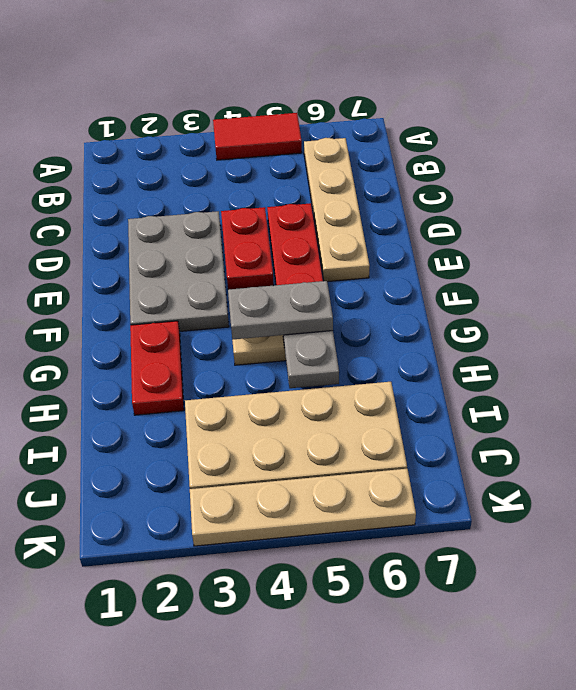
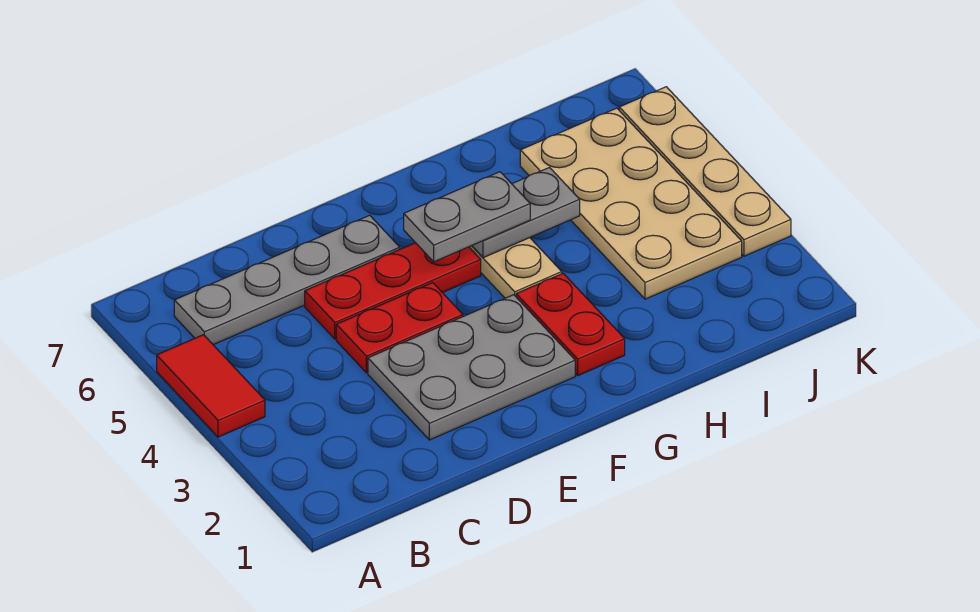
tan plate B6:E6 level 1 -> grey plate B6:E6 level 1
red plate G2:H2 level 1 -> red plate G2:G3 level 1
grey plate G4:G5 level 3 -> grey plate F5:G5 level 3

